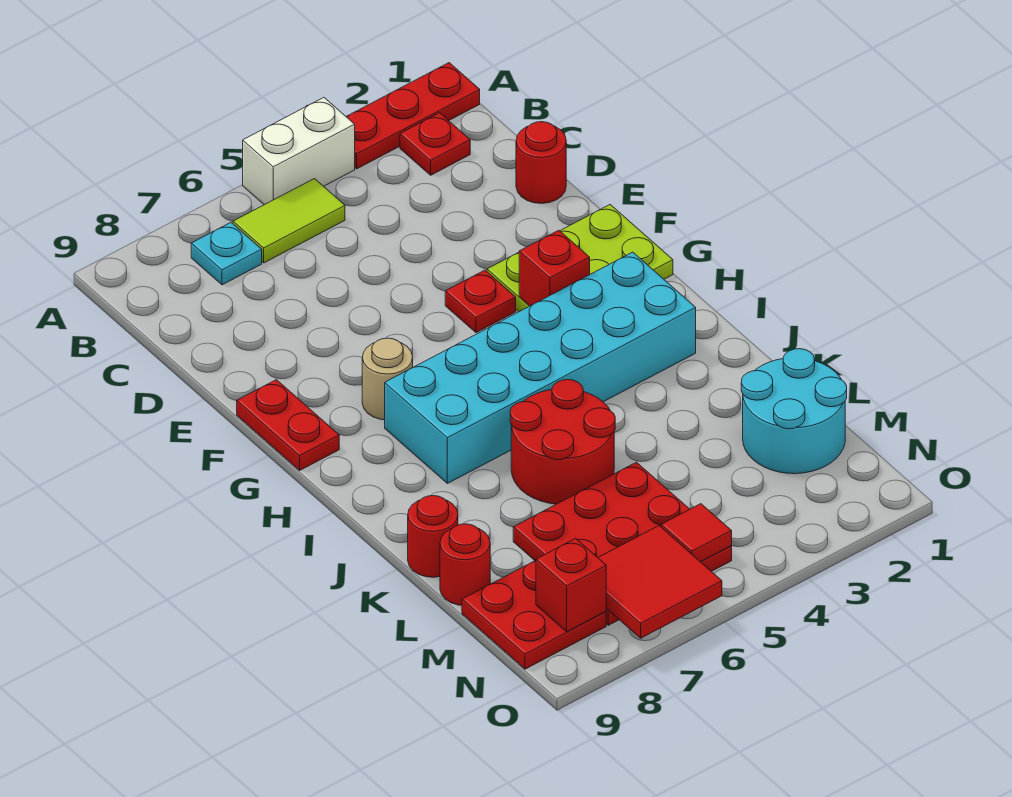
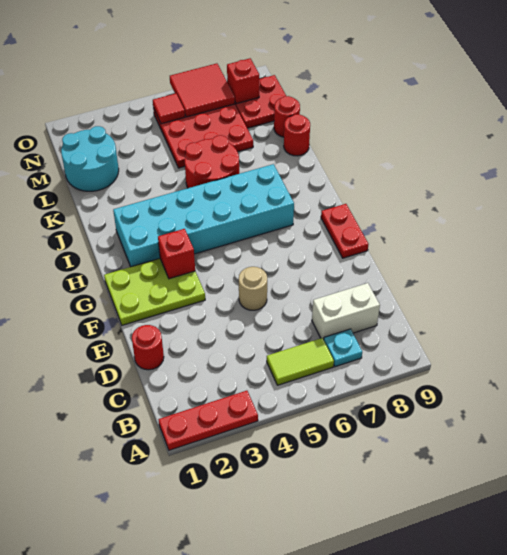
white brick A4:A5 level 1 -> white brick C7:C8 level 1
red plate B2 level 1 -> none
red plate F4 level 1 -> none
tan round brick G7 level 1 -> tan round brick E5 level 1

